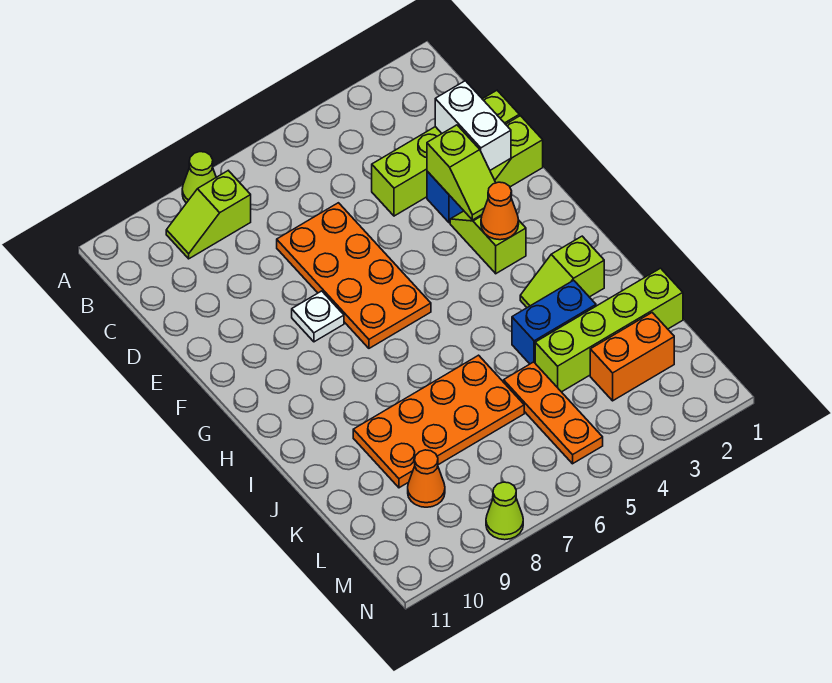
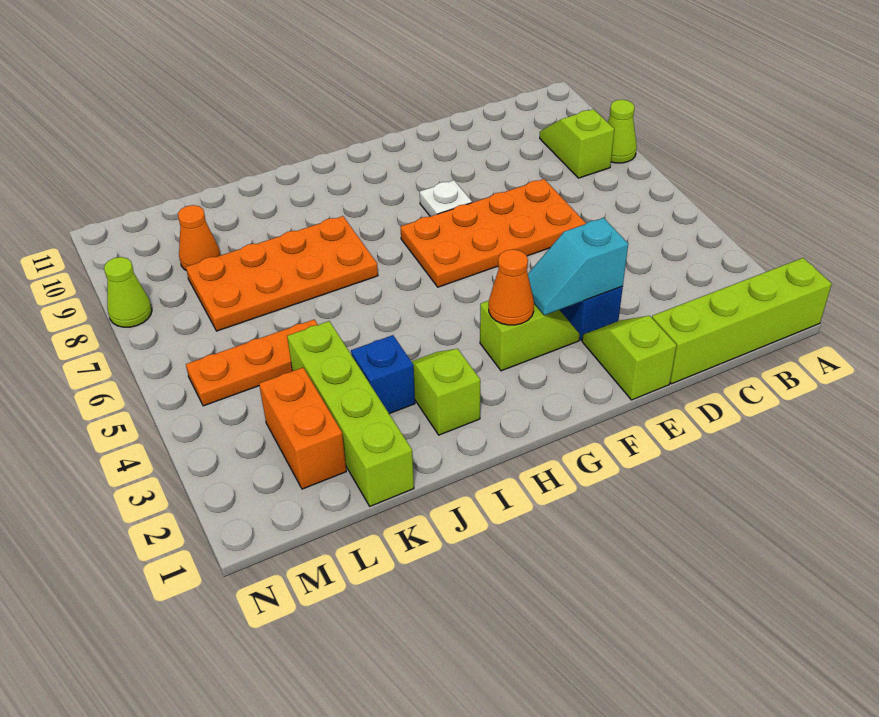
lime brick D1:D4 level 1 -> lime brick A1:D1 level 1
white brick D2:E2 level 2 -> none
lime slope E3:F3 level 2 top E -> cyan slope E3:F3 level 2 top E
blue brick J3:J4 level 1 -> blue brick J3 level 1
orange plate J6:K9 level 1 -> orange plate I7:L8 level 1

